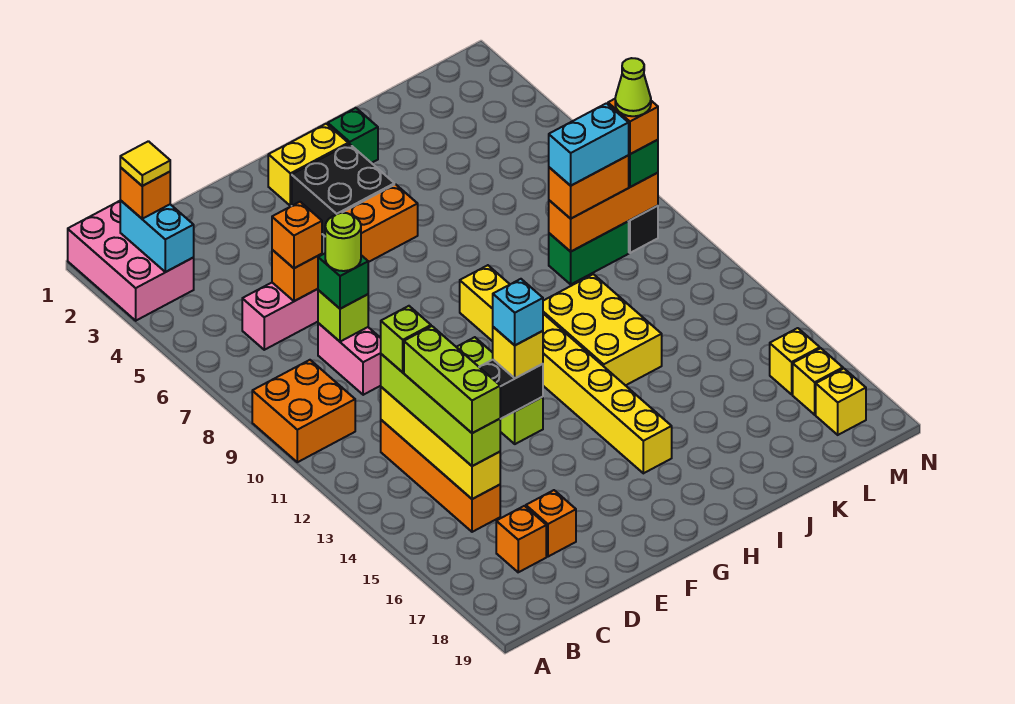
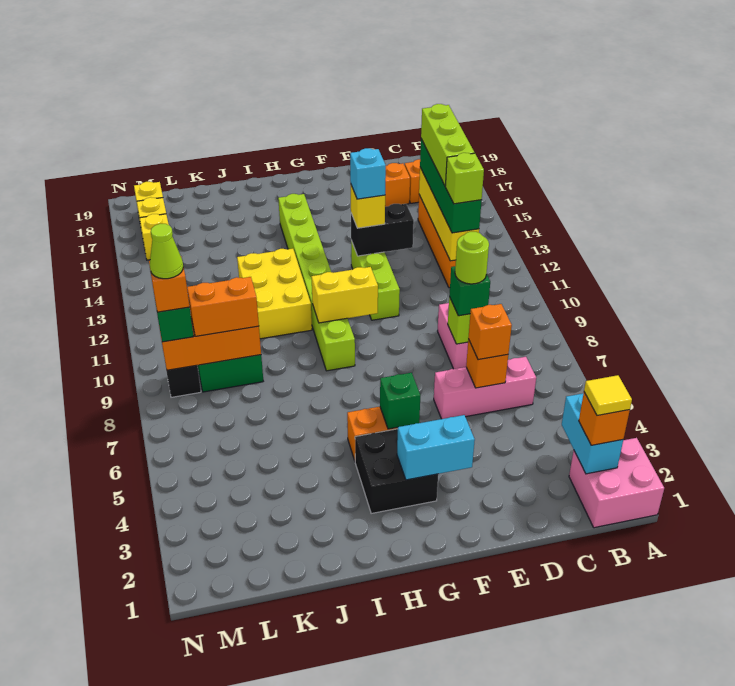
pink brick A1:B3 level 1 -> pink brick A1:B2 level 1
orange brick A9:B10 level 1 -> none
lime brick C12:C15 level 3 -> green brick C12:C15 level 3
yellow brick G2:H2 level 1 -> yellow brick G10:H10 level 2
yellow brick H9:H16 level 1 -> lime brick H9:H16 level 1
green brick I2 level 1 -> green brick G5 level 2
cyan brick K9:L9 level 4 -> cyan brick F3:G3 level 2

